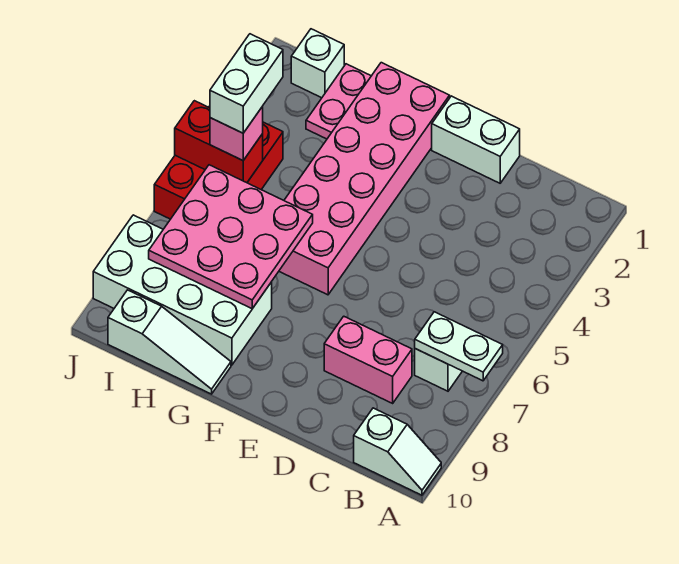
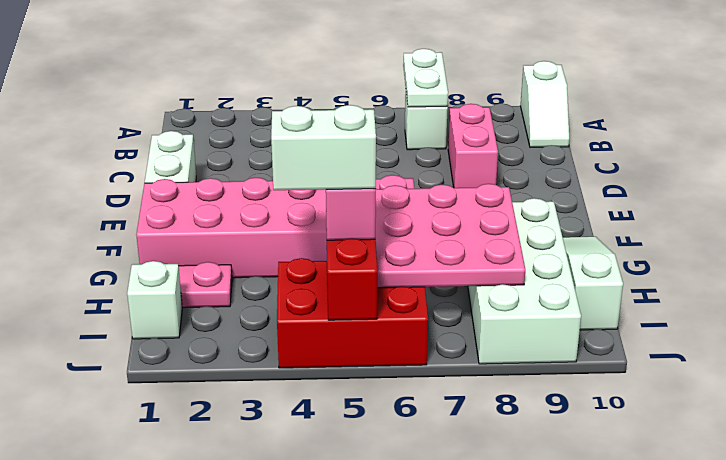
white slope A10:B10 level 1 top B -> white slope A10:B10 level 1 top A

